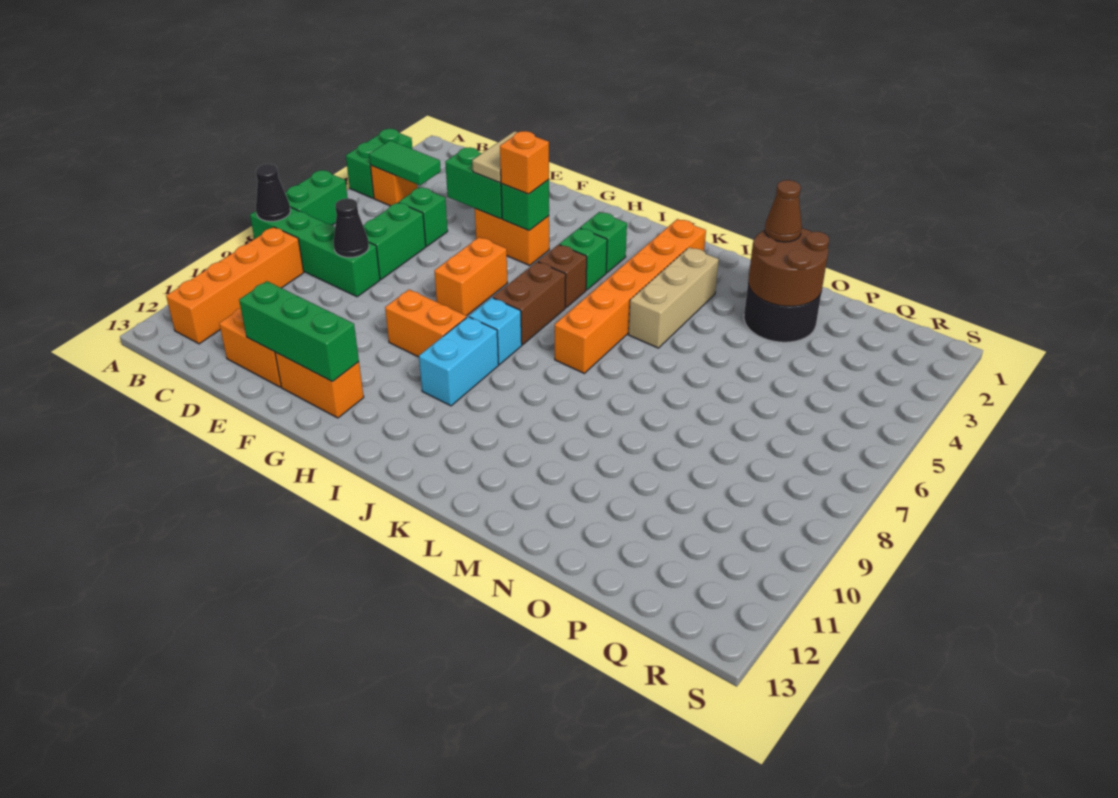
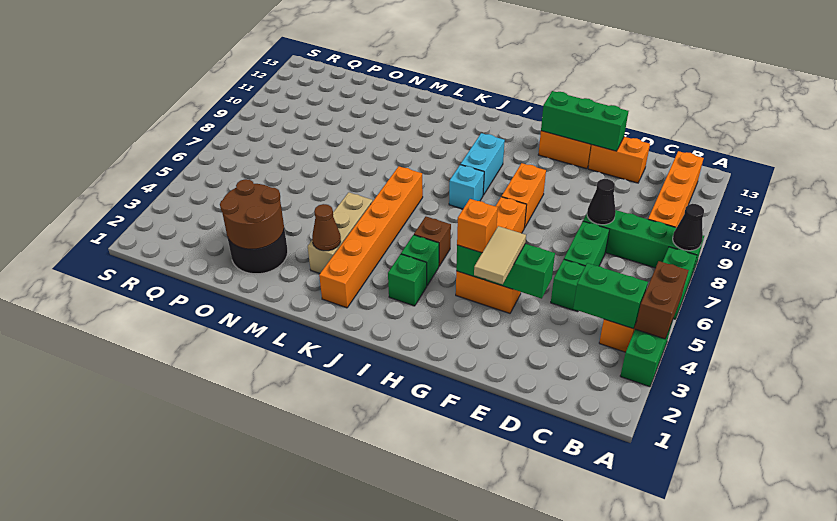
green tile B4:C4 level 2 -> green brick B4:C4 level 2
orange brick G9:H9 level 1 -> orange brick G8:G9 level 1
brown brick I6:I7 level 1 -> brown brick A4:A5 level 2
brown cone N2 level 3 -> brown cone L3 level 2

